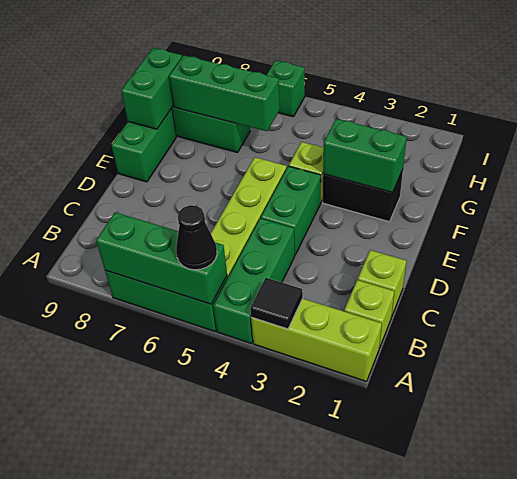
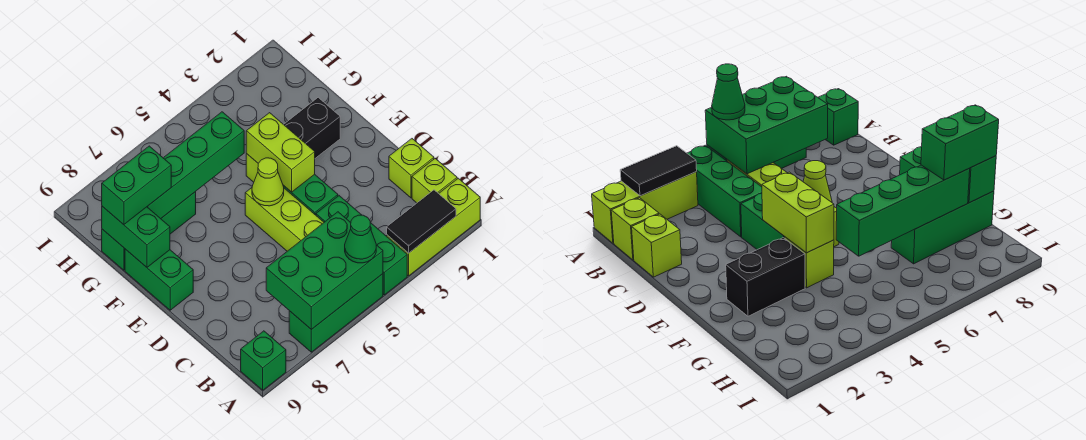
black tile A3 level 2 -> black tile A2:A3 level 2
green brick A5:A7 level 2 -> green brick A5:B7 level 2
black cone A5 level 3 -> green cone A5 level 3
none -> lime brick E4:F4 level 2
none -> lime cone E5 level 2
green brick F2:F3 level 2 -> green brick G8:G9 level 3
green brick G6:G8 level 2 -> green brick G5:G8 level 2
green brick I6 level 1 -> green brick A9 level 1

